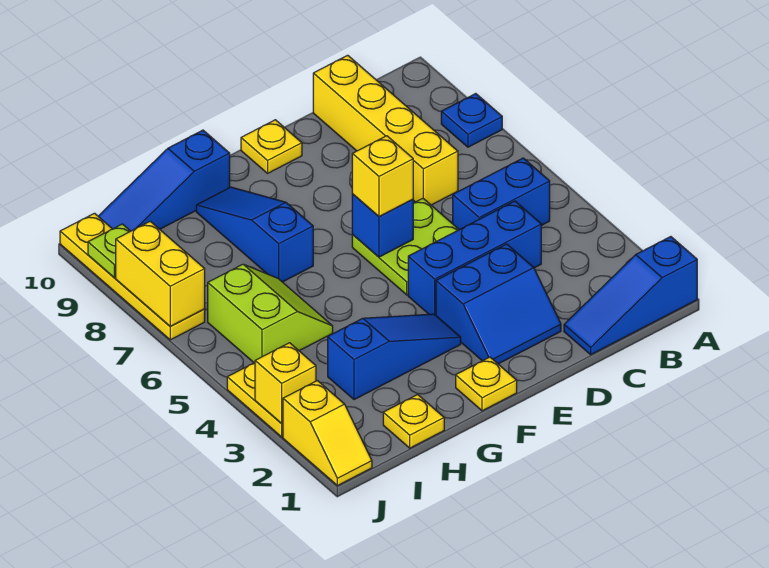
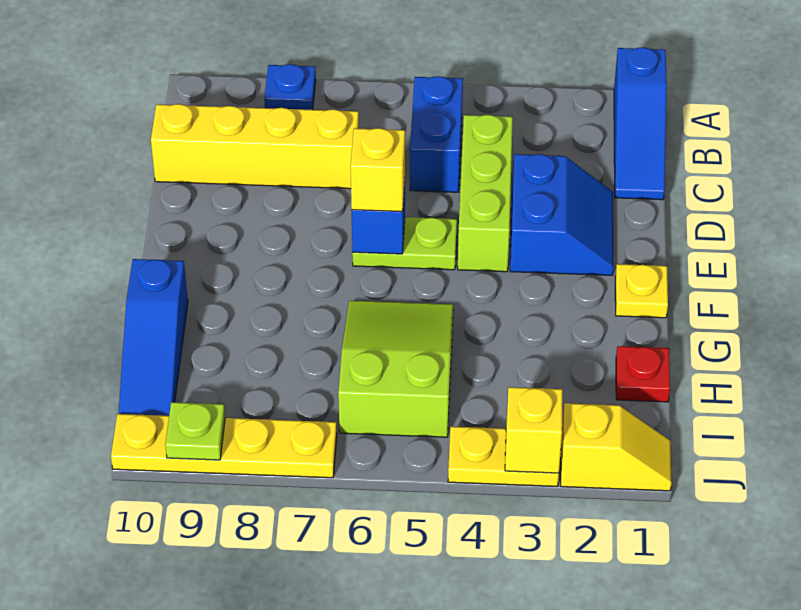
blue brick C4:E4 level 1 -> lime brick C4:E4 level 1
lime plate D5:E6 level 1 -> lime plate E5:E6 level 1
yellow plate E10 level 1 -> none
blue slope F3:H3 level 1 top H -> none
blue slope G7:G9 level 1 top 7 -> none
yellow plate H1 level 1 -> red plate H1 level 1
lime slope H5:I6 level 1 top I -> lime slope G5:I6 level 1 top I
yellow brick J7:J8 level 2 -> none

